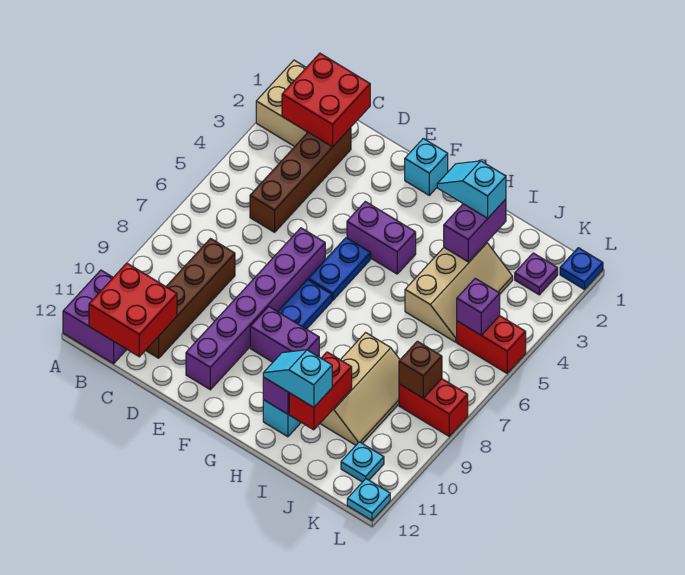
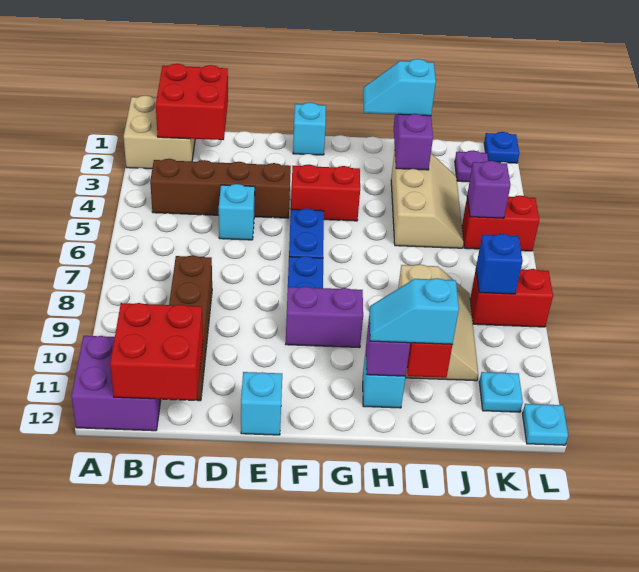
brown brick C2:C5 level 1 -> brown brick B4:E4 level 1
none -> cyan brick D5 level 1
purple brick E6:E11 level 1 -> none
none -> cyan brick E12 level 1
purple brick F4:G4 level 1 -> red brick F4:G4 level 1
brown brick K8 level 2 -> blue brick K8 level 2

